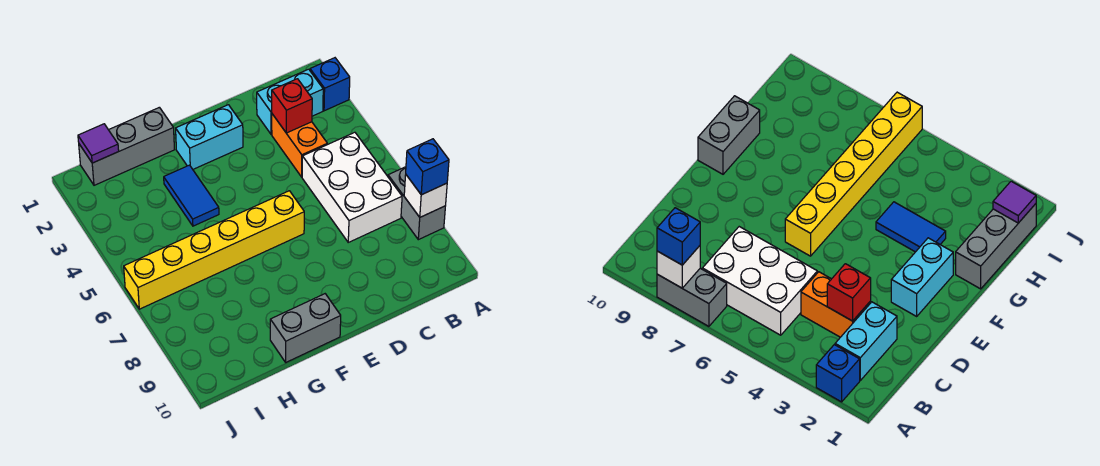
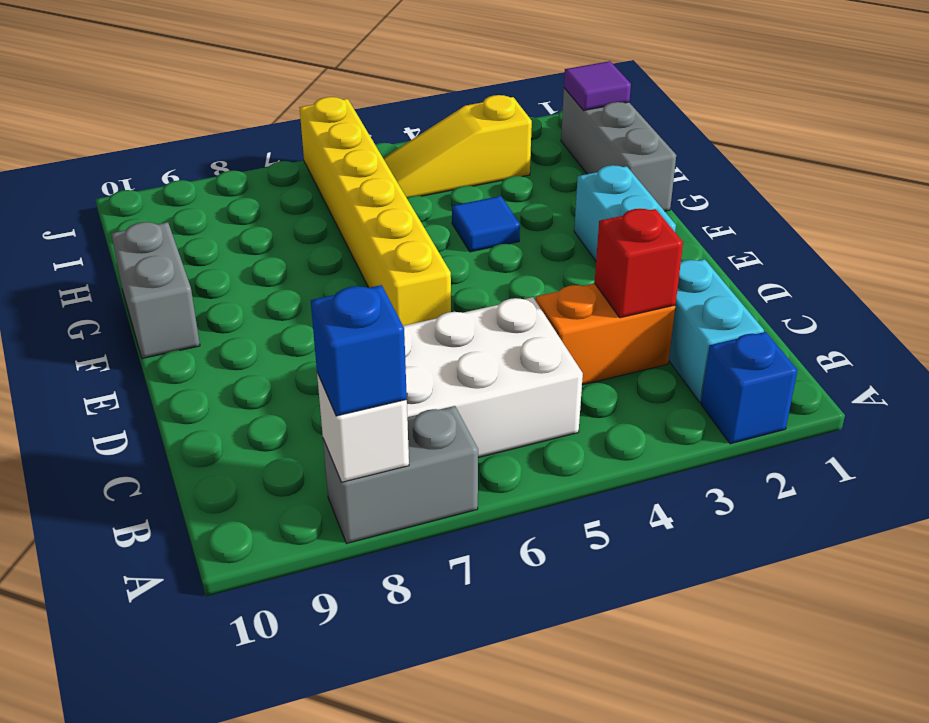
blue tile G3:G4 level 1 -> blue tile G4 level 1
none -> yellow slope I3:I5 level 1 top 3

